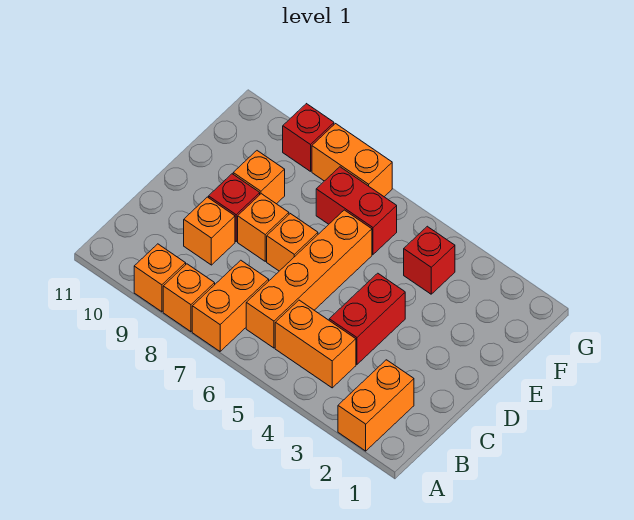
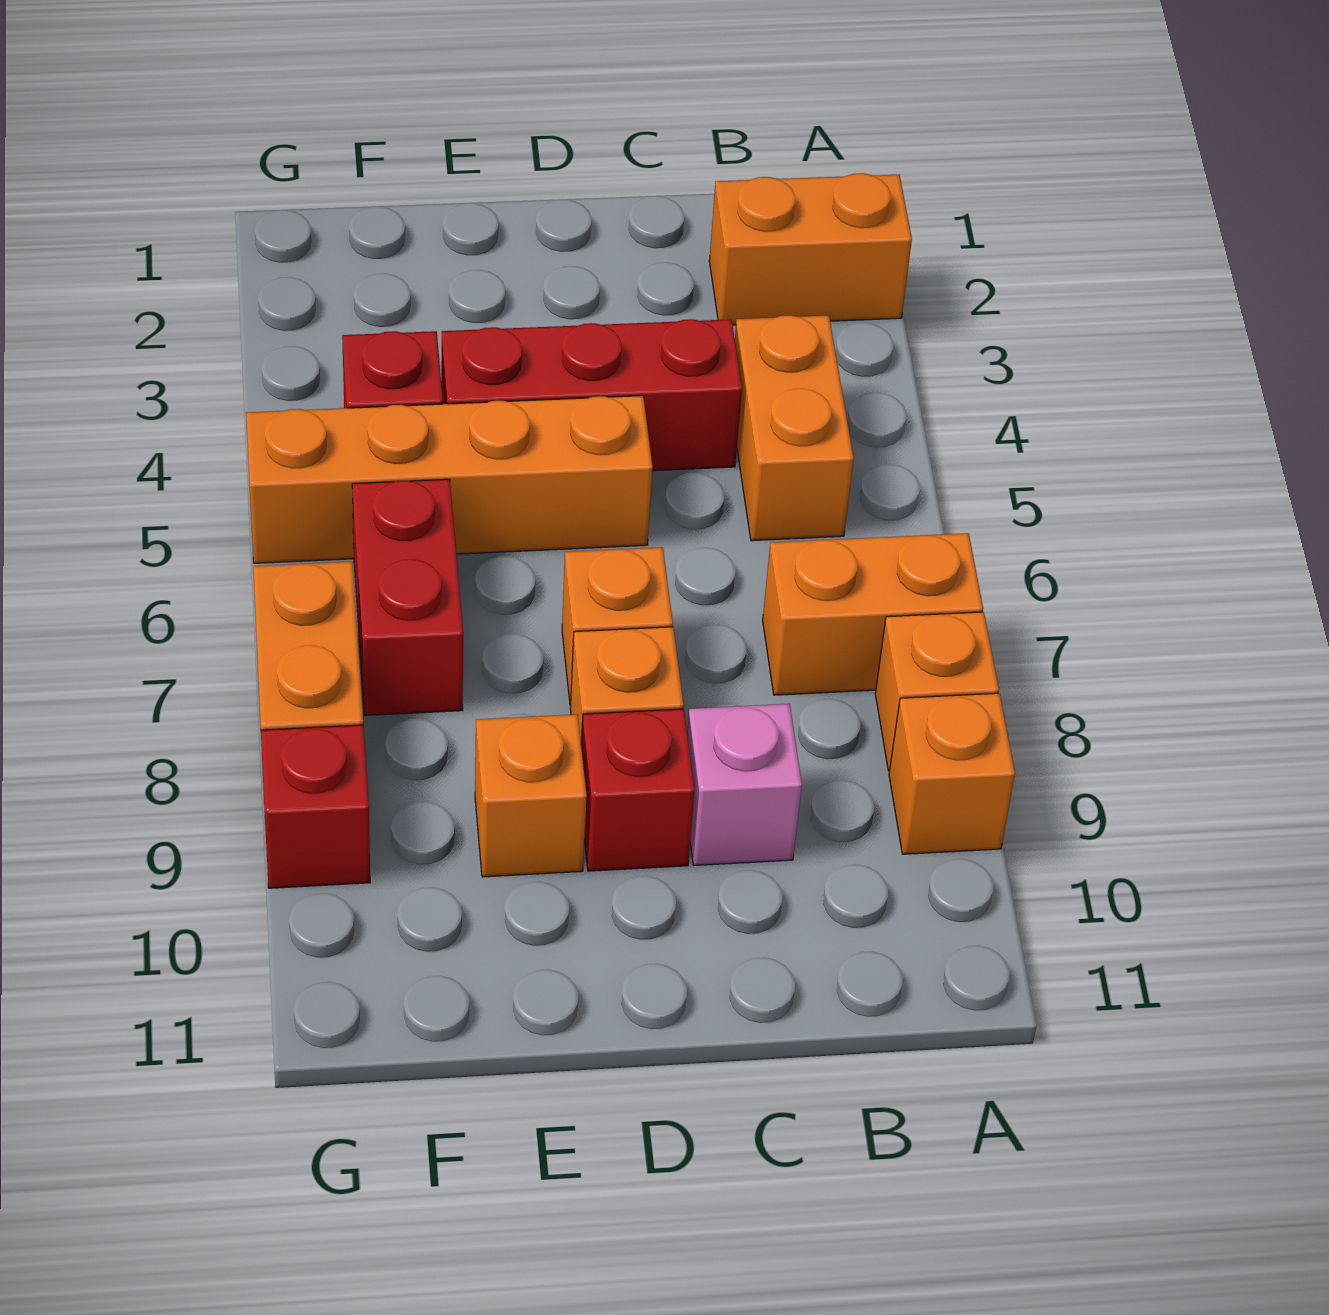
orange brick B6:E6 level 1 -> orange brick D5:G5 level 1
red brick C4:D4 level 1 -> red brick C4:E4 level 1
orange brick C9 level 1 -> pink brick C9 level 1

